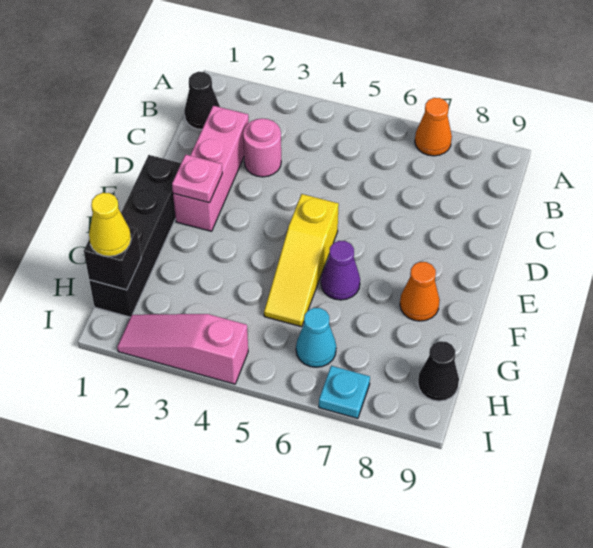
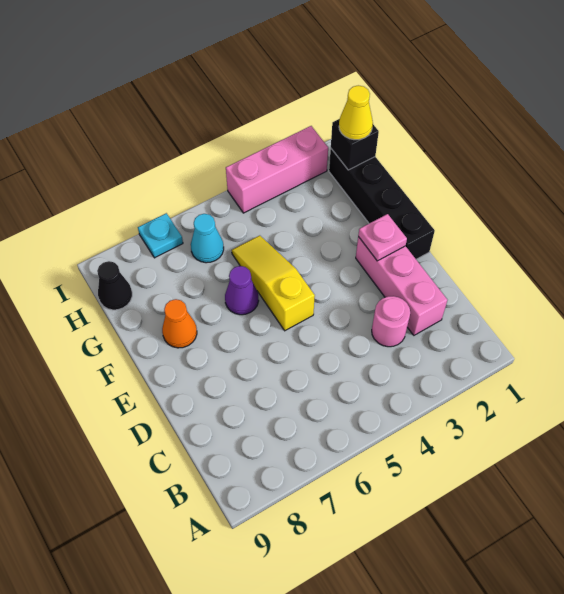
orange cone A7 level 1 -> none
black cone B1 level 1 -> none
pink slope I2:I4 level 1 top 4 -> pink brick I2:I4 level 1

